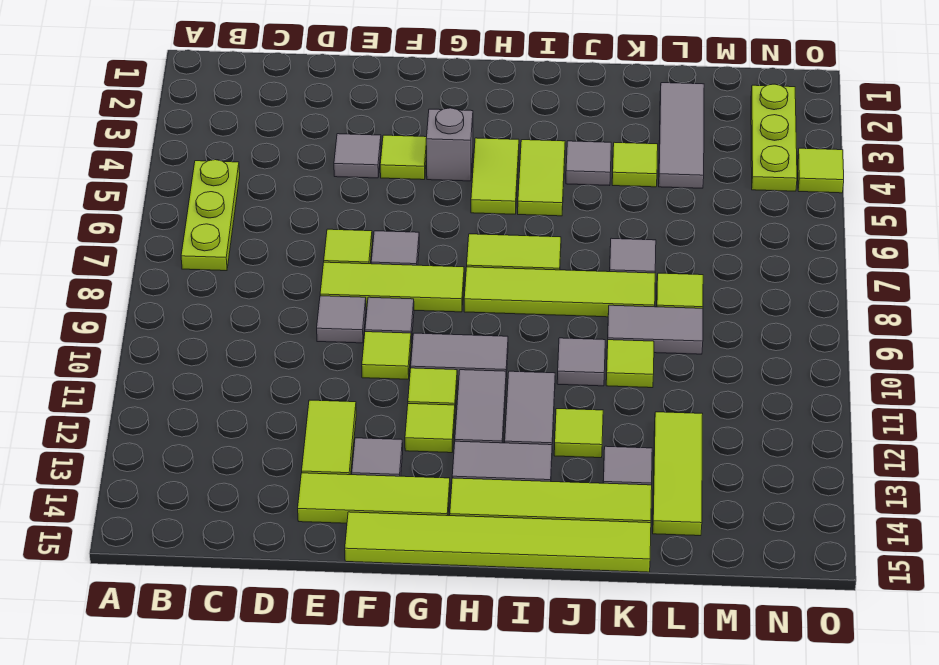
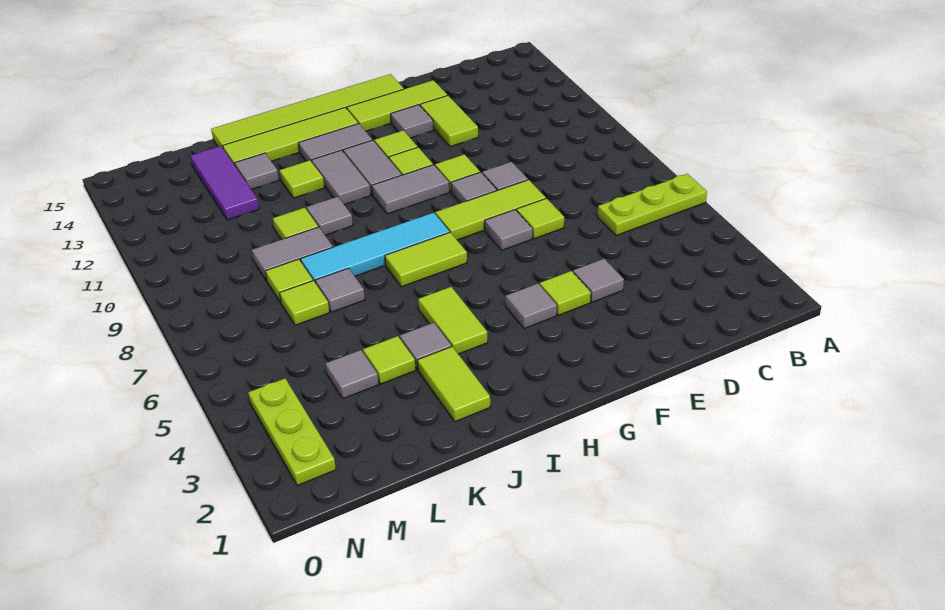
lime plate B5:B7 level 1 -> lime plate A6:C6 level 1
grey brick G4 level 1 -> grey tile G4 level 1
lime tile H4:H5 level 1 -> lime tile J2:J3 level 1
lime tile H8:K8 level 1 -> cyan tile H8:K8 level 1
grey tile L2:L4 level 1 -> grey tile L4 level 1
lime tile L12:L14 level 1 -> purple tile L12:L14 level 1
lime tile O4 level 1 -> lime tile L7 level 1

